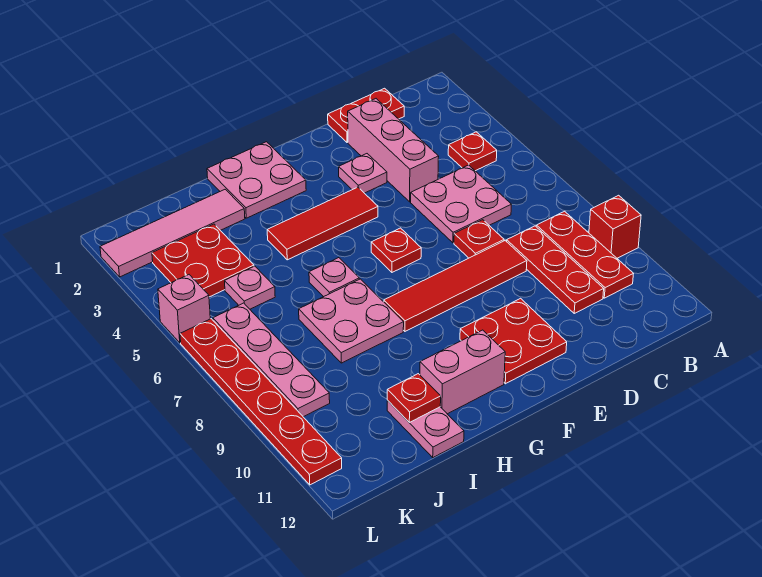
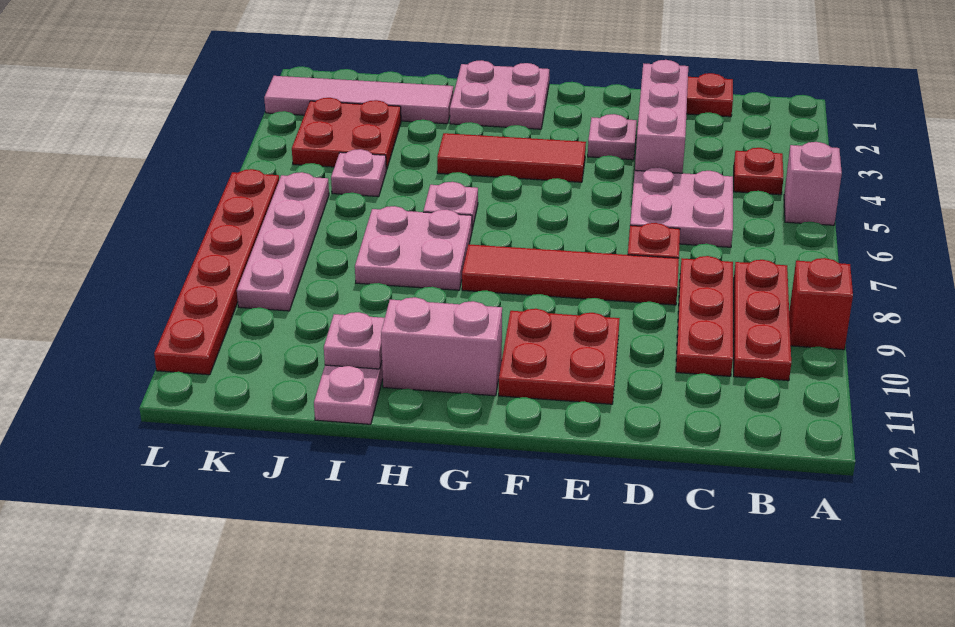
red plate F6 level 1 -> none
red plate I11 level 2 -> pink plate I11 level 2
pink brick L5 level 1 -> pink brick A5 level 1

